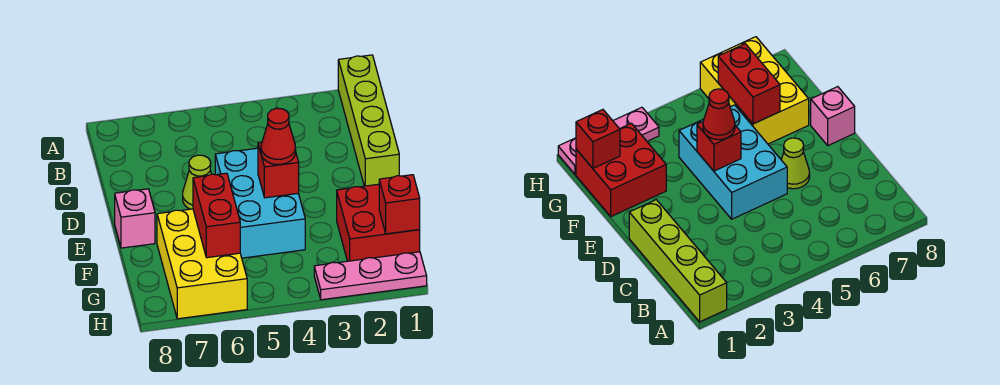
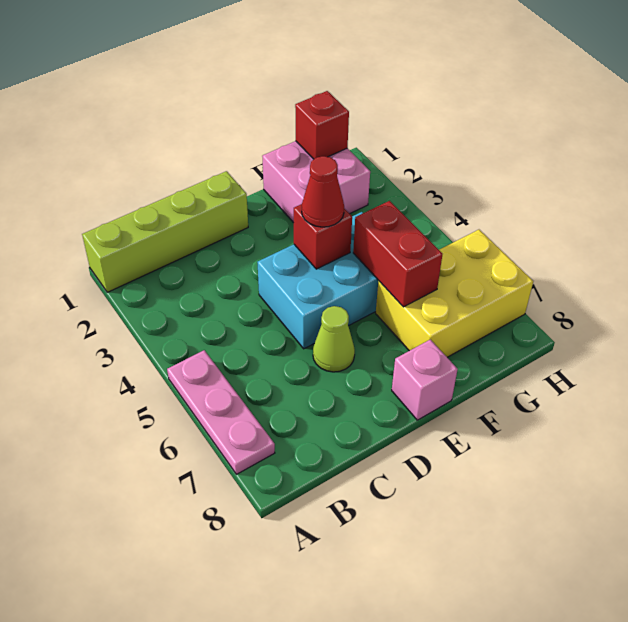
red brick F1:G2 level 1 -> pink brick F1:G2 level 1
red brick F6:G6 level 2 -> red brick F5:F6 level 2
pink plate H1:H3 level 1 -> pink plate A5:A7 level 1

